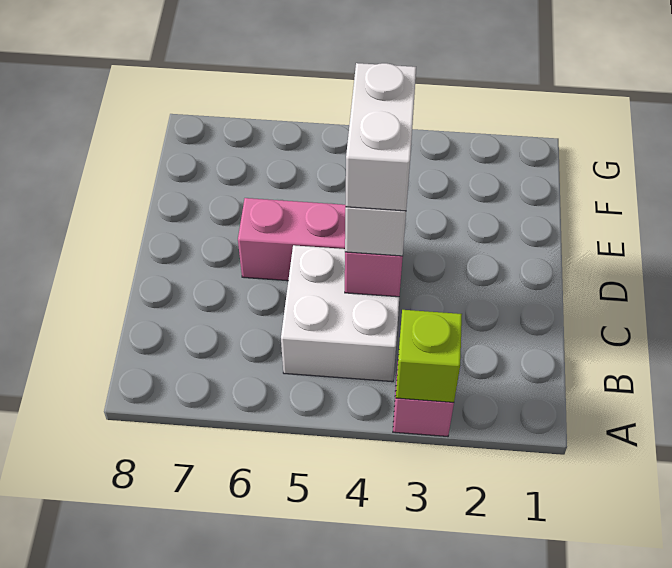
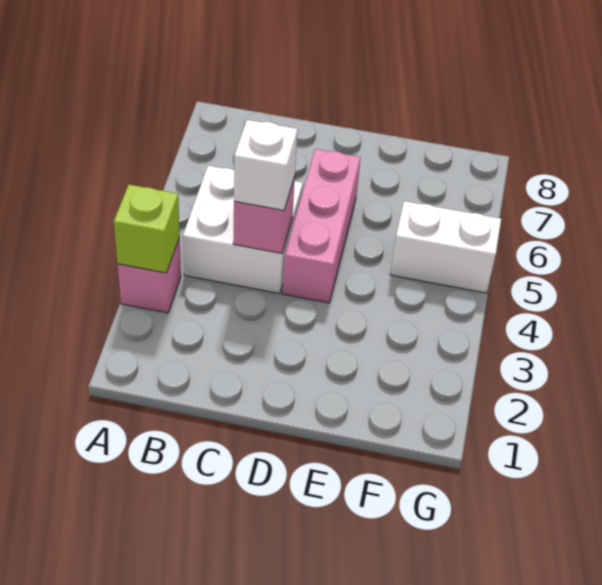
white brick C4:D4 level 4 -> white brick F5:G5 level 1

